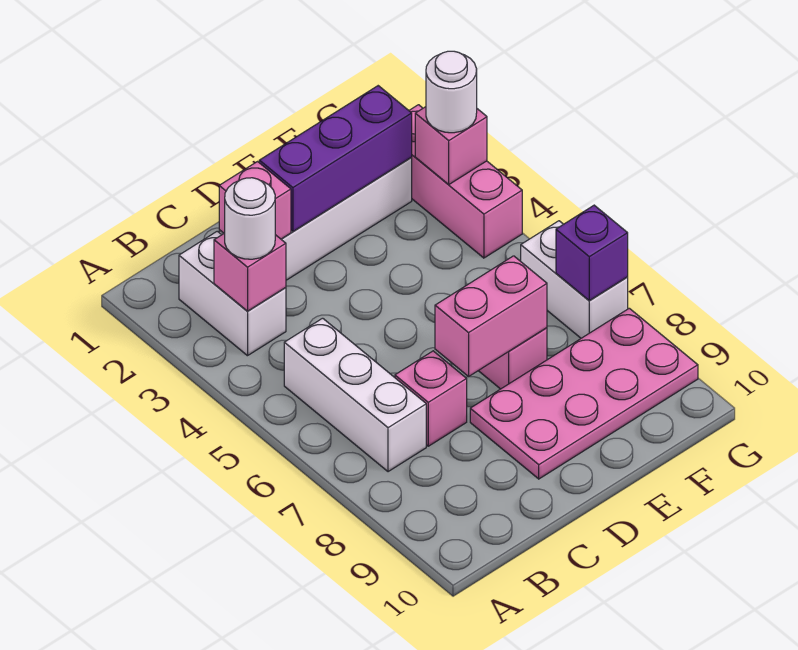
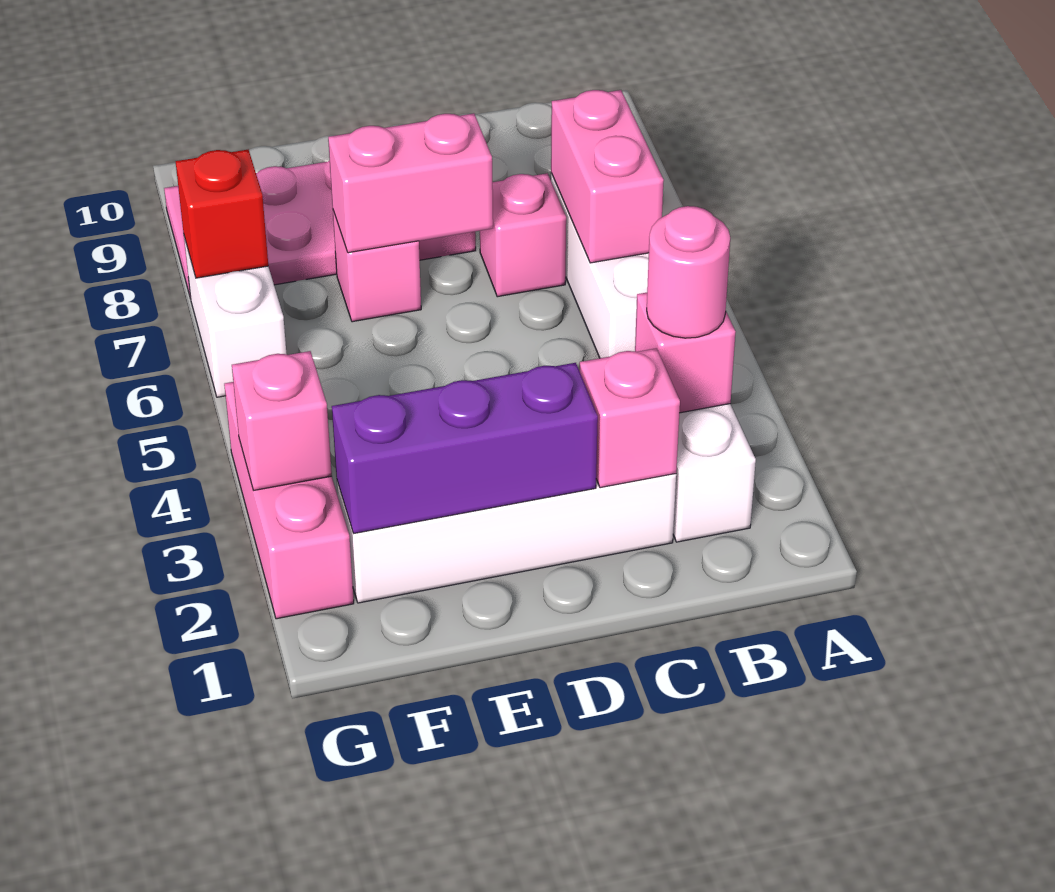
white round brick B3 level 3 -> pink round brick B3 level 3
none -> pink brick B6:B7 level 2
white round brick G3 level 3 -> none
purple brick G7 level 2 -> red brick G7 level 2

